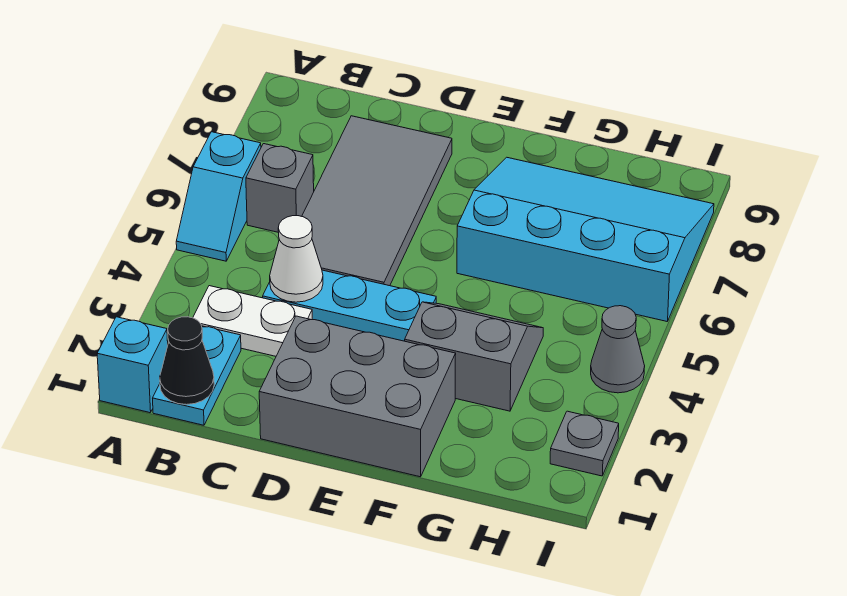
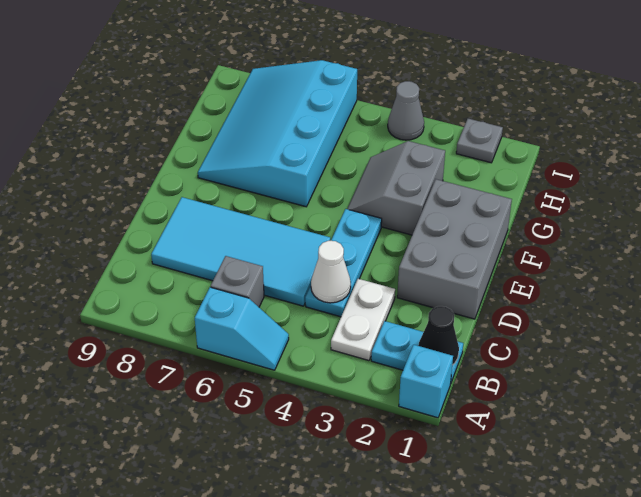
grey tile C5:D8 level 1 -> cyan tile C5:D8 level 1

